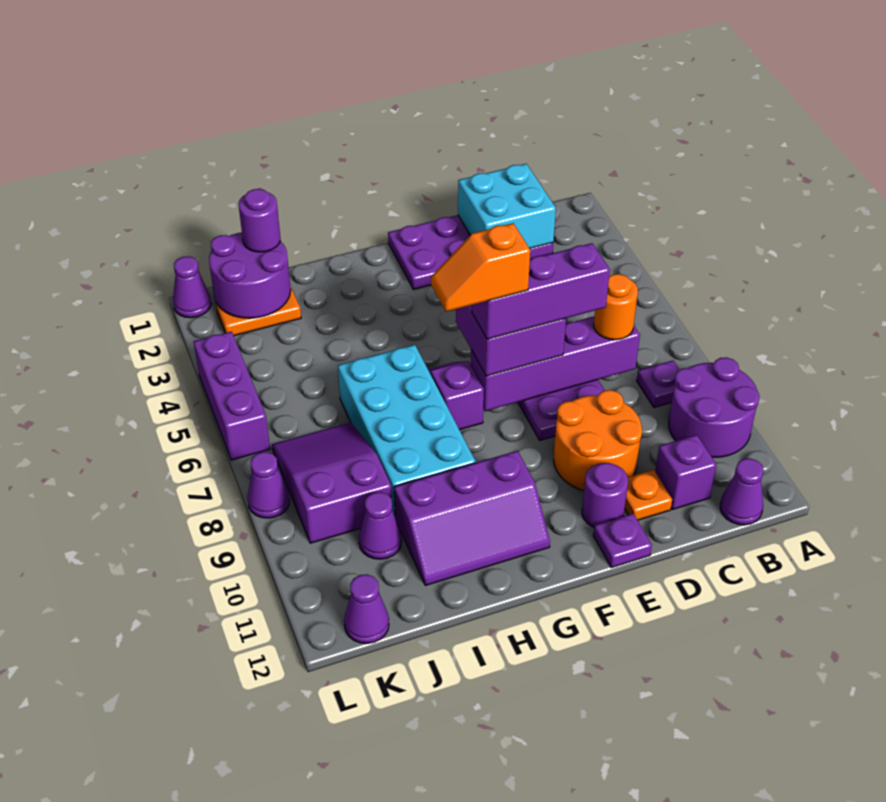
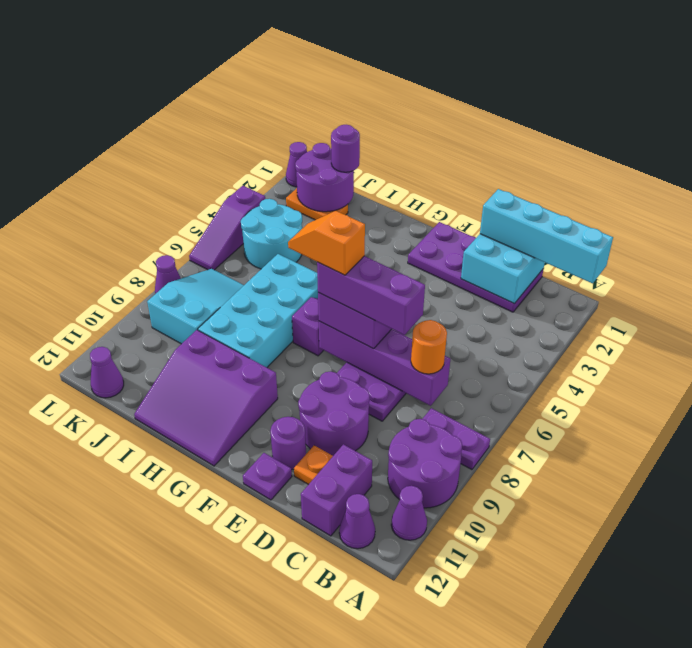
none -> cyan brick A1:D1 level 3
purple plate B8 level 1 -> purple plate A8:B8 level 1
purple brick C11 level 1 -> purple brick C11:C12 level 1
orange round brick D9:E10 level 1 -> purple round brick D9:E10 level 1
purple slope G10:I11 level 1 top 10 -> purple slope G10:I12 level 1 top 10
none -> cyan round brick J4:K5 level 1
purple slope J7:K9 level 1 top 9 -> cyan slope J7:K9 level 1 top 9
purple cone J10 level 1 -> purple cone A11 level 1
purple brick L4:L6 level 1 -> purple slope L4:L6 level 1 top 4

